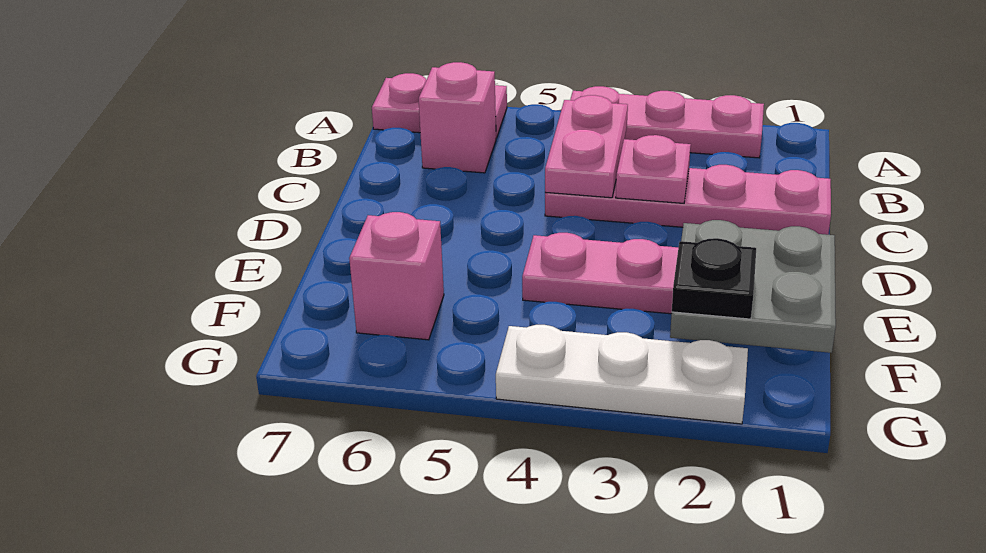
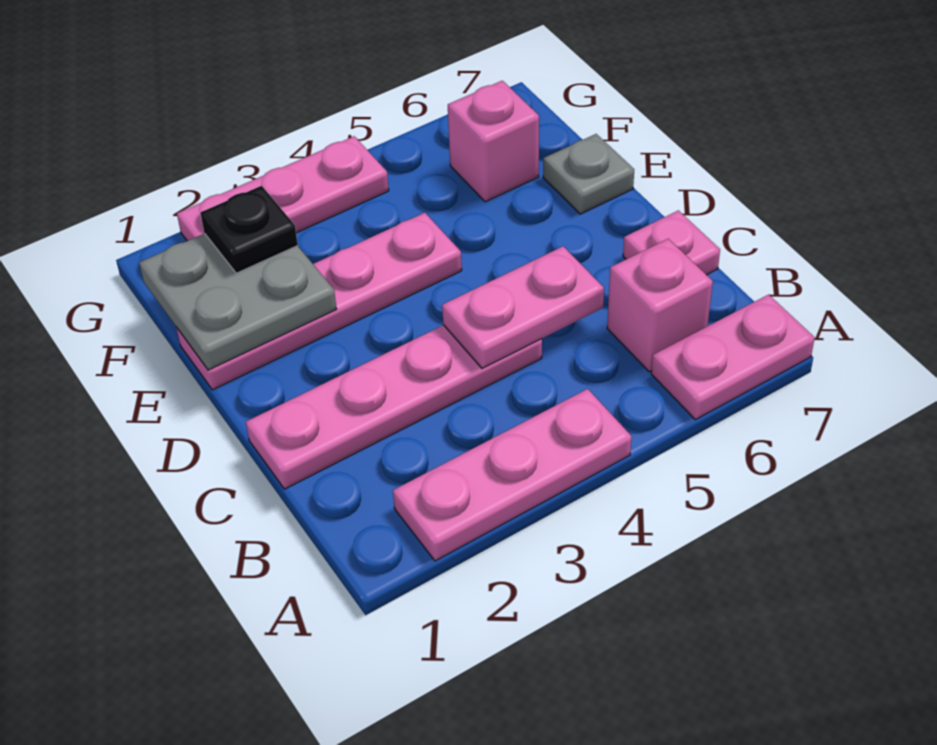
pink plate B4:C4 level 2 -> pink plate C4:C5 level 2
pink plate C3 level 2 -> pink plate C7 level 1
none -> grey plate E7 level 1
white plate G2:G4 level 1 -> pink plate G2:G4 level 1

